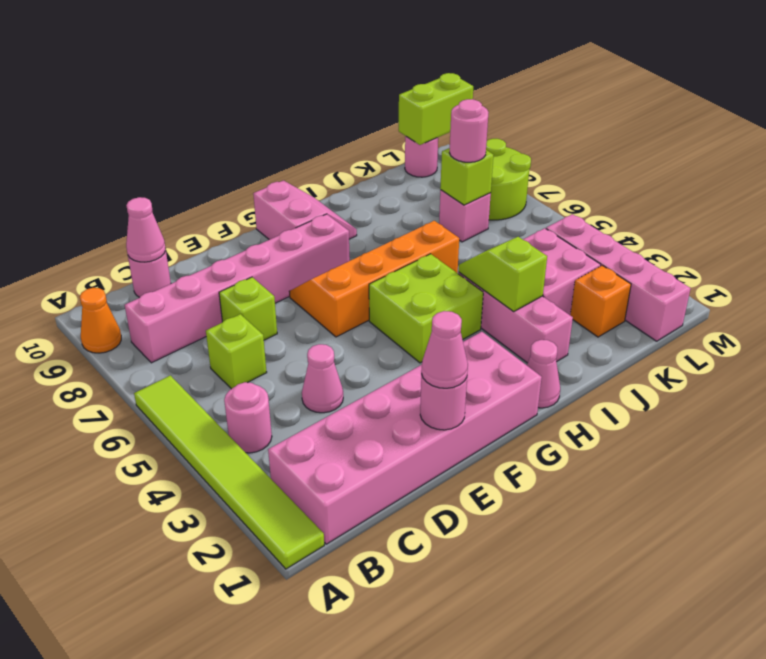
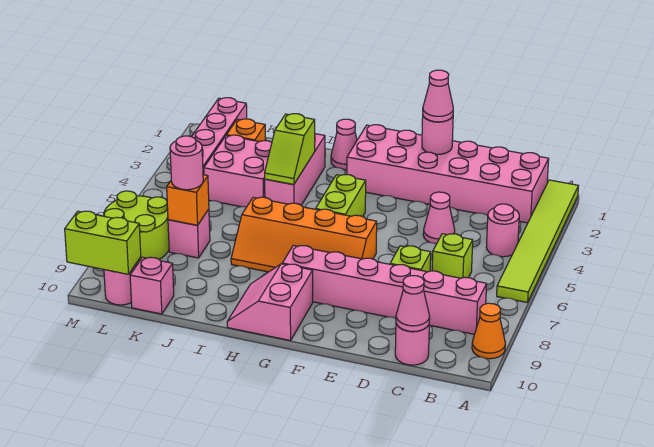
lime brick G4:H5 level 1 -> lime brick G4:G5 level 1
lime brick K7 level 2 -> orange brick K7 level 2
none -> pink brick K10 level 1

